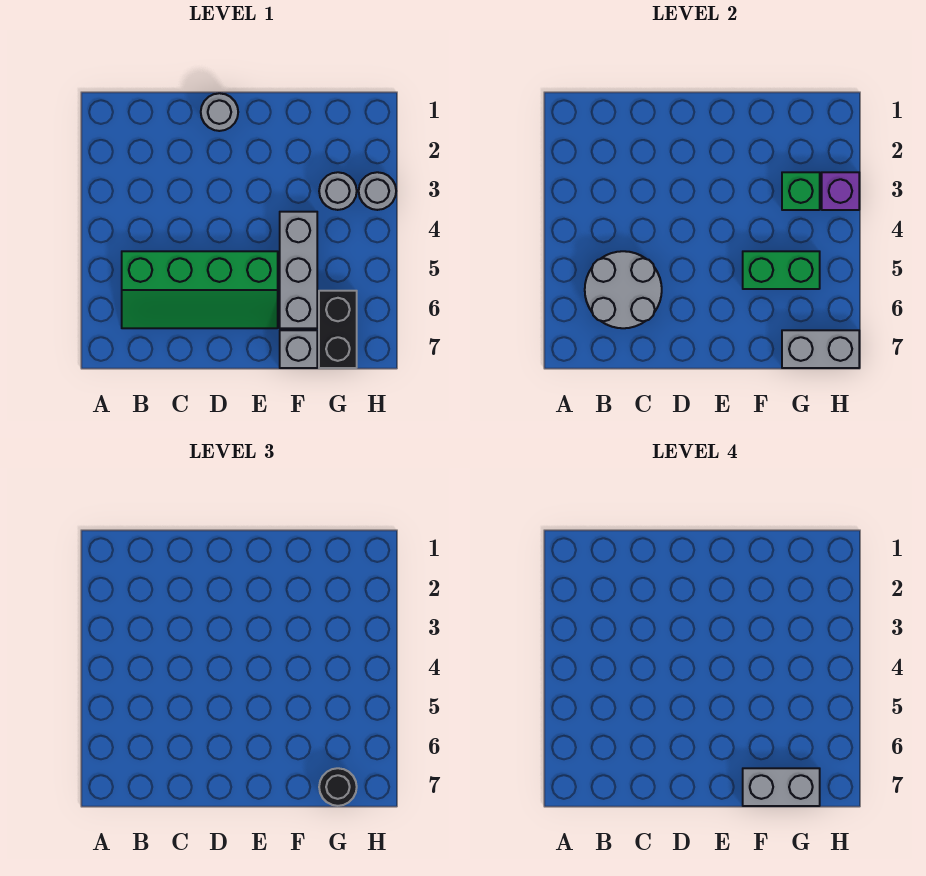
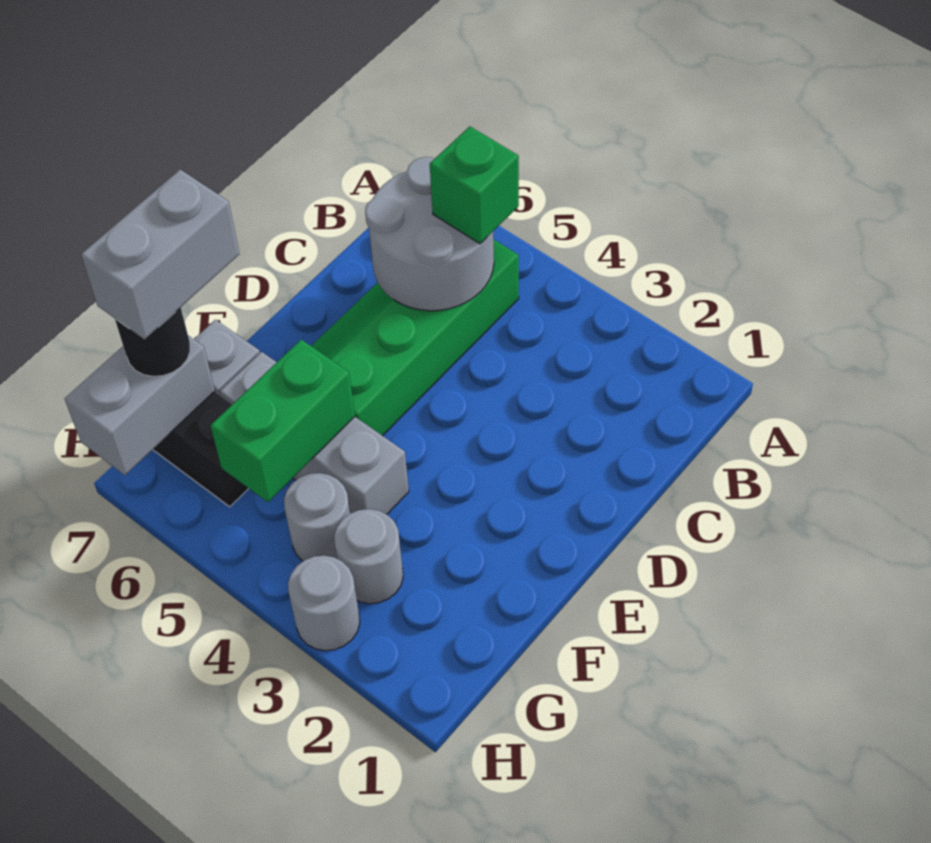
grey round brick D1 level 1 -> grey round brick G4 level 1
green brick G3 level 2 -> green brick B5 level 3
purple brick H3 level 2 -> none

